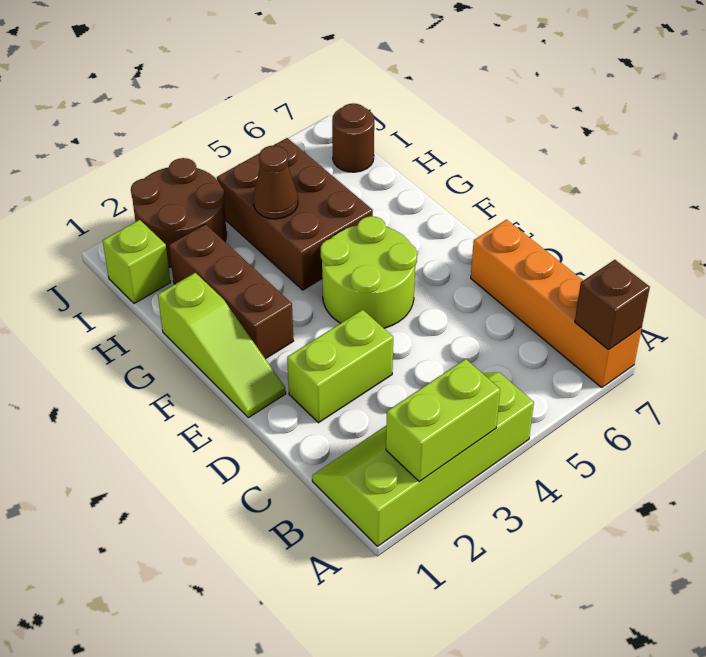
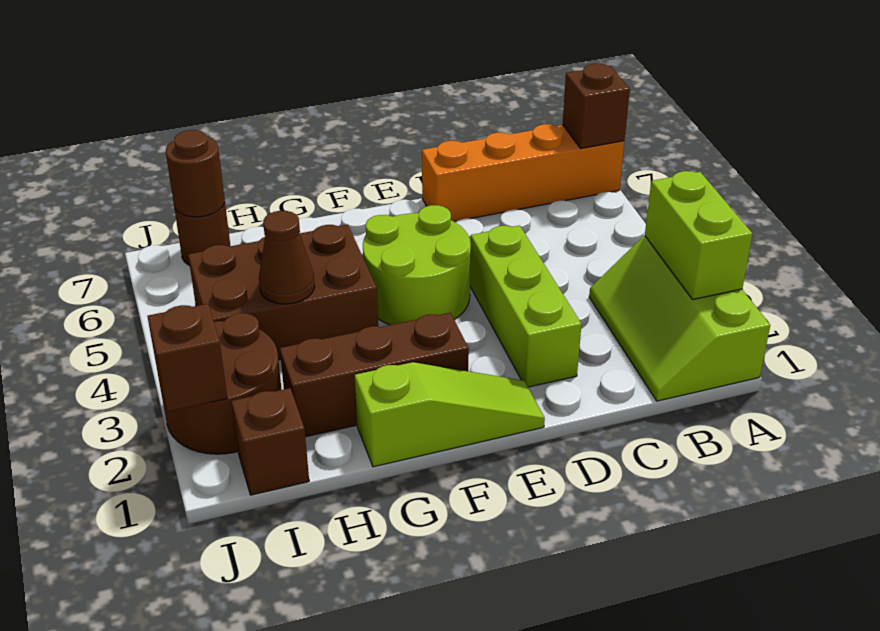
lime slope A1:B4 level 1 top A -> lime slope A1:B3 level 1 top A
lime brick D2:D3 level 1 -> lime brick D2:D4 level 1
lime brick I1 level 1 -> brown brick I1 level 1
none -> brown round brick I7 level 2
none -> brown brick J2 level 2

